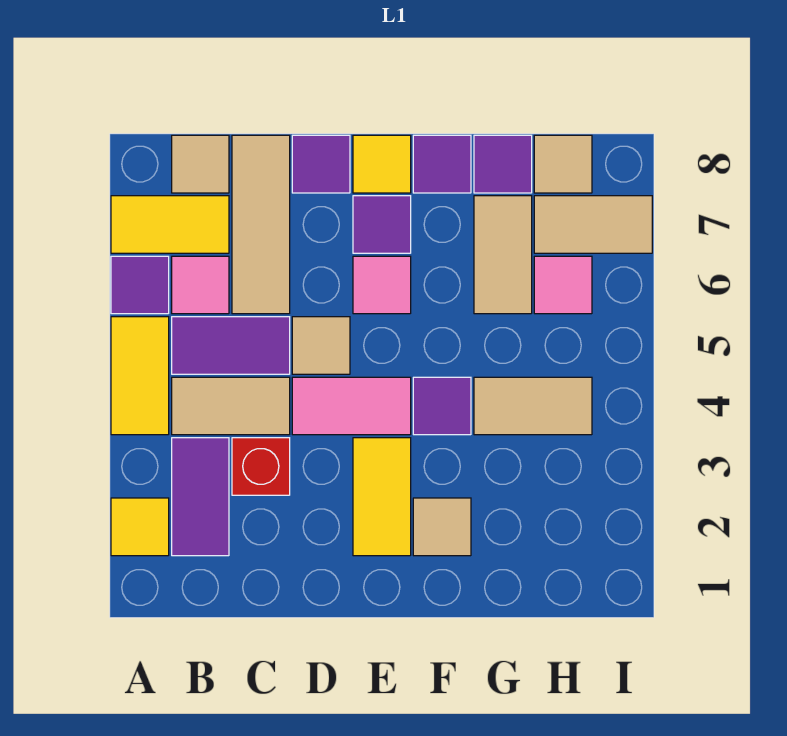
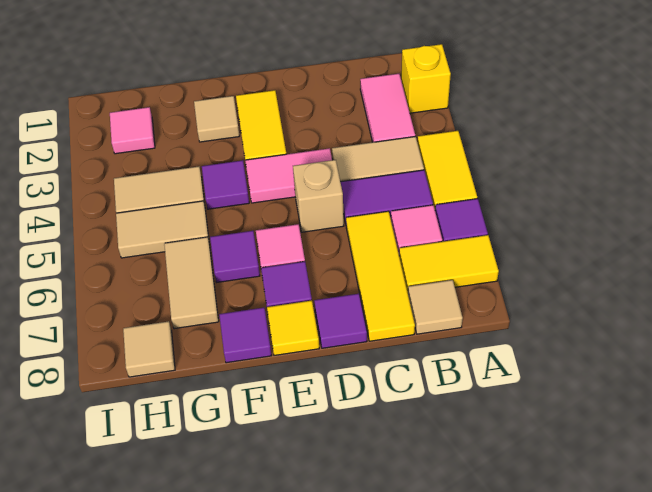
yellow tile A2 level 1 -> yellow brick A2 level 1
purple tile B2:B3 level 1 -> pink tile B2:B3 level 1
red brick C3 level 1 -> none
tan tile C6:C8 level 1 -> yellow tile C6:C8 level 1
tan tile D5 level 1 -> tan brick D5 level 1
purple tile G8 level 1 -> purple tile F6 level 1
pink tile H6 level 1 -> pink tile H2 level 1
tan tile H7:I7 level 1 -> tan tile G5:H5 level 1

